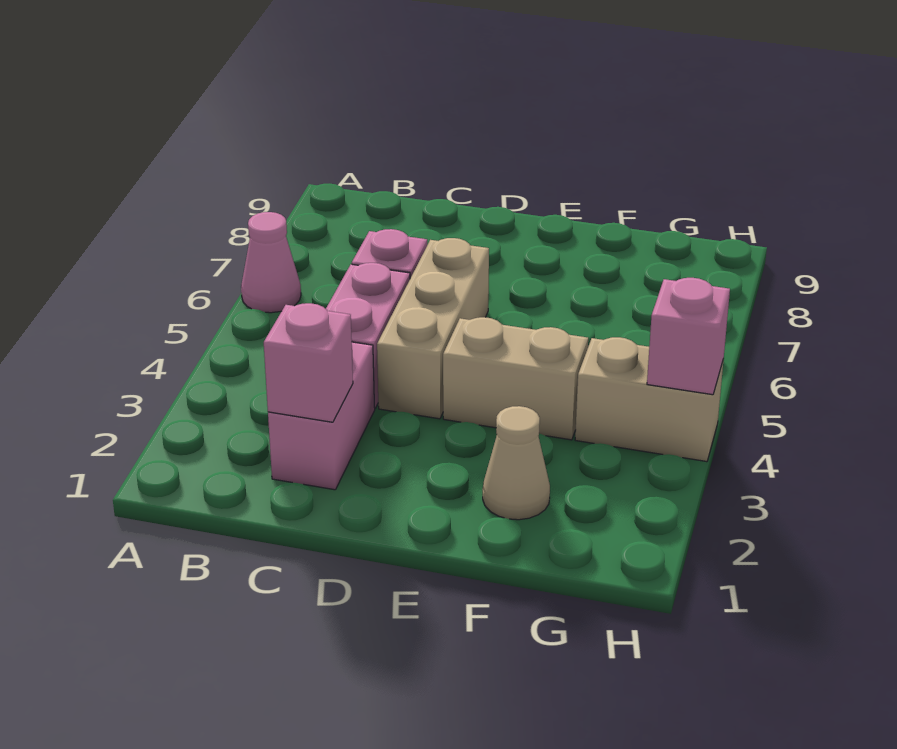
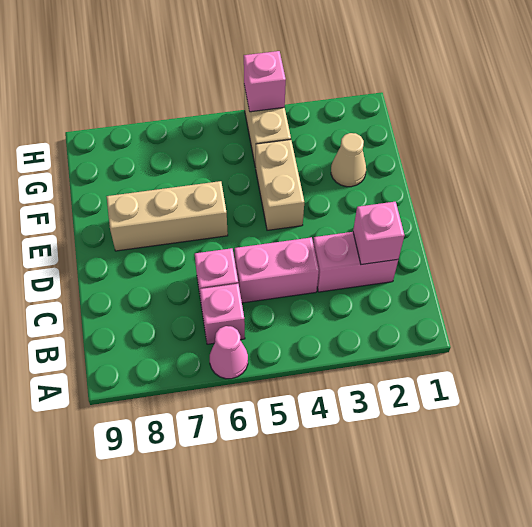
none -> pink brick B6 level 1
tan brick D4:D6 level 1 -> tan brick E6:E8 level 1

